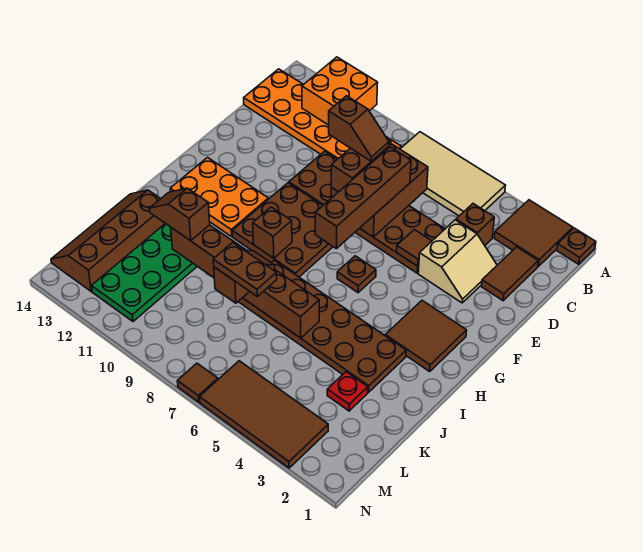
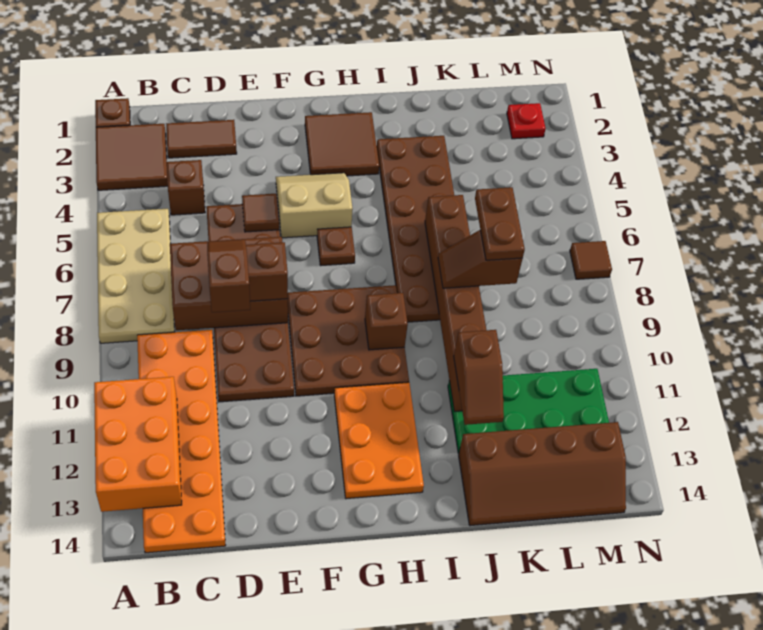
tan tile A5:B8 level 1 -> tan plate A5:B8 level 1
orange brick A11:B12 level 2 -> orange brick A11:B13 level 2
tan slope D3:E4 level 1 top 4 -> tan slope F4:G5 level 1 top 5
brown brick D7:G7 level 3 -> none
red plate K3 level 1 -> red plate M2 level 1
brown tile M3:N6 level 1 -> none

